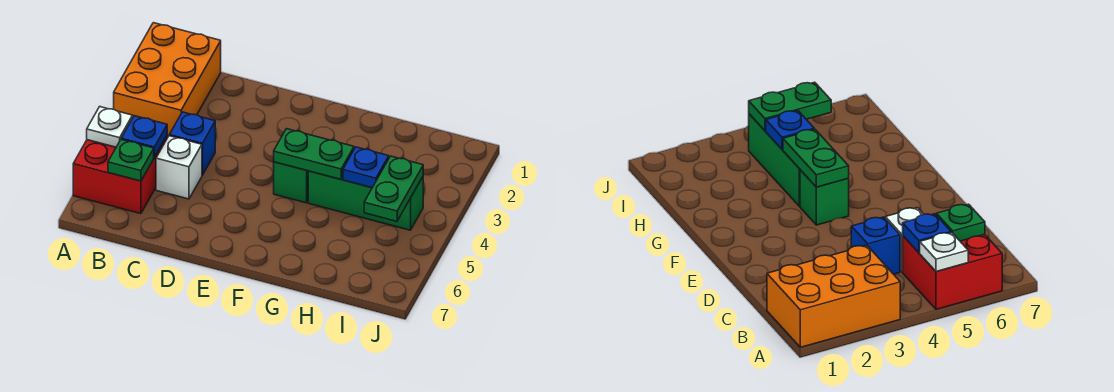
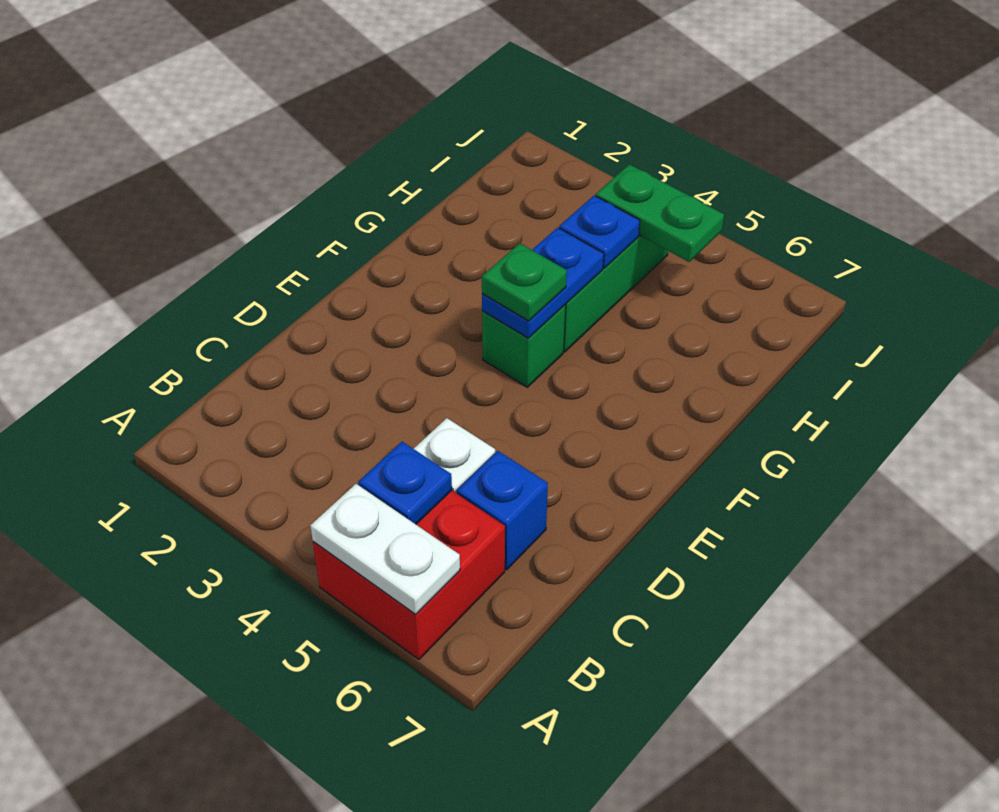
orange brick A1:B3 level 1 -> none
white plate A5 level 2 -> white plate A5:A6 level 2
green plate B6 level 2 -> green plate F4 level 3
blue brick C4 level 1 -> blue brick C6 level 1
green plate F4:G4 level 2 -> blue plate F4:G4 level 2

